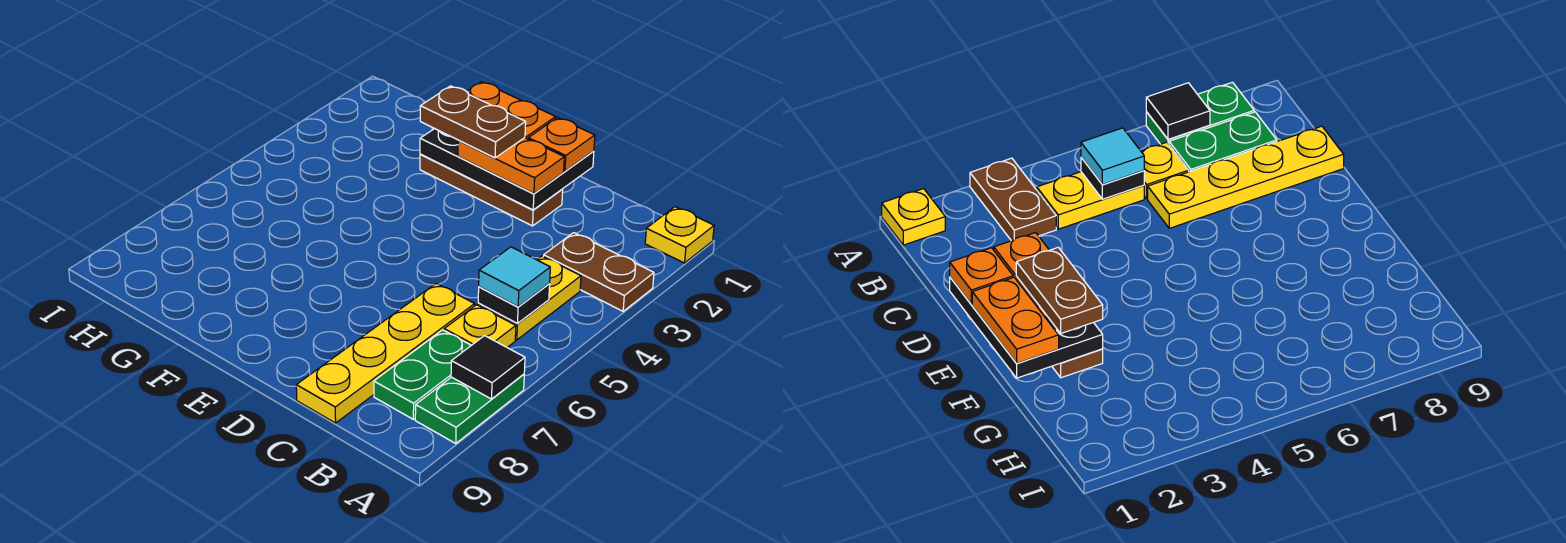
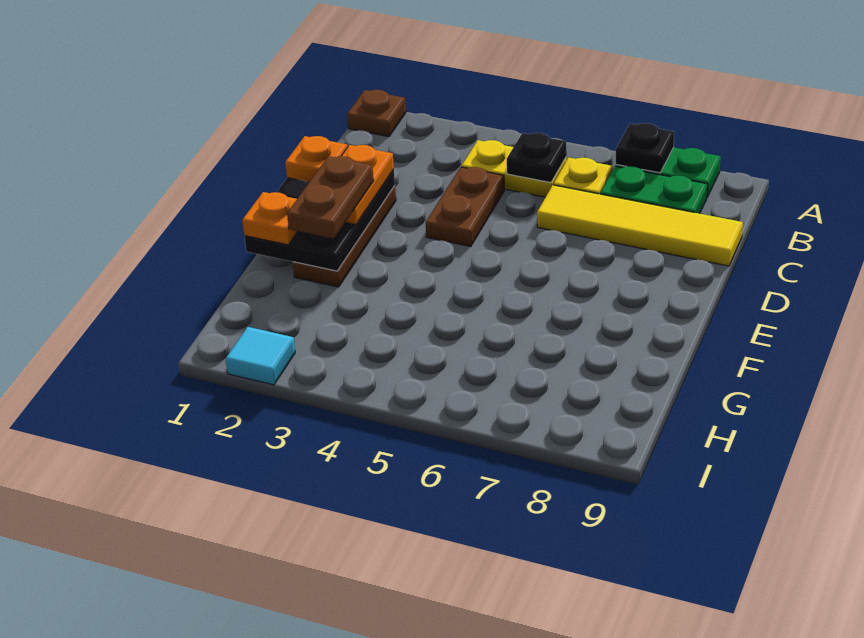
yellow plate A1 level 1 -> brown plate A1 level 1
brown plate A3:B3 level 1 -> brown plate C4:D4 level 1
black tile A7 level 2 -> black plate A7 level 2
cyan tile B5 level 3 -> cyan tile I2 level 1
yellow plate C6:C9 level 1 -> yellow tile C6:C9 level 1
orange plate E1:F1 level 3 -> orange plate F1 level 3

